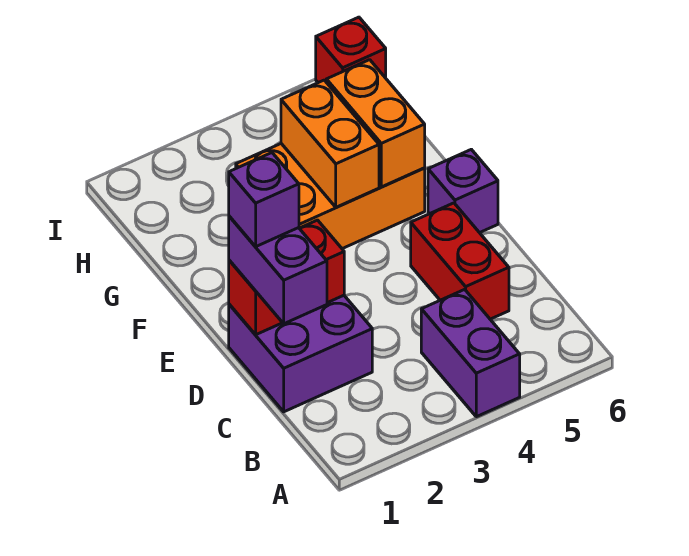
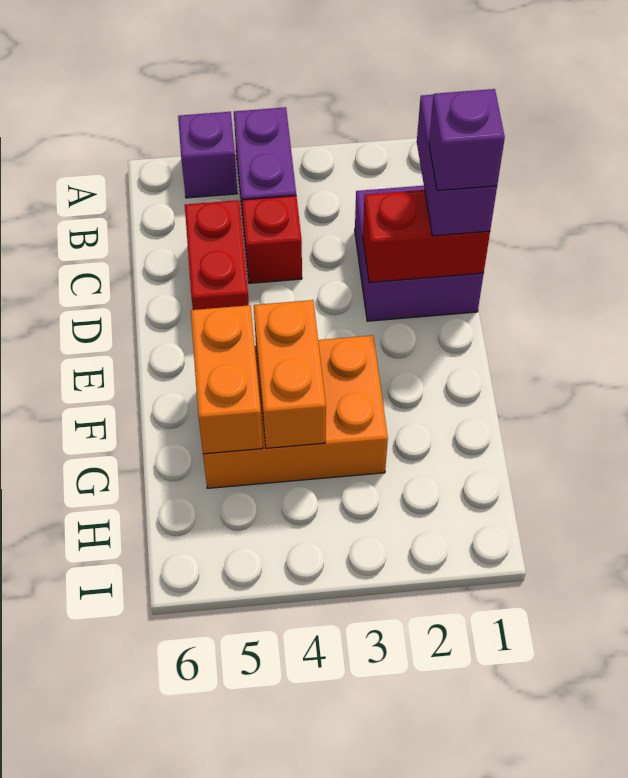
purple brick E6 level 1 -> purple brick A5 level 1
red brick I6 level 1 -> red brick C4 level 1

